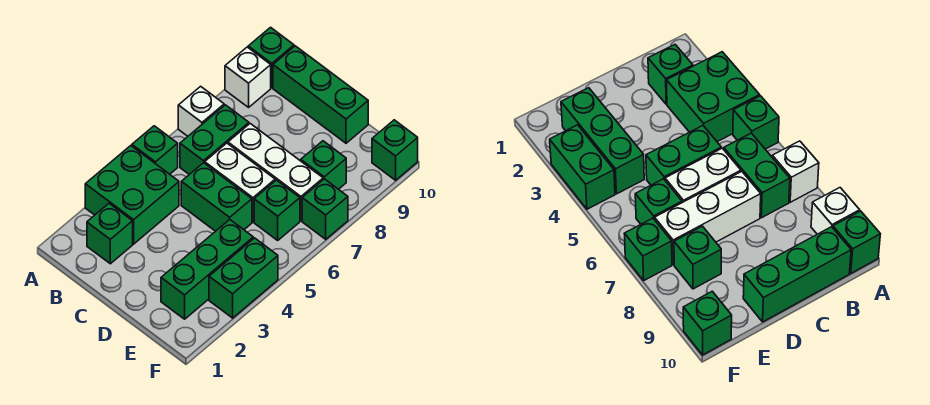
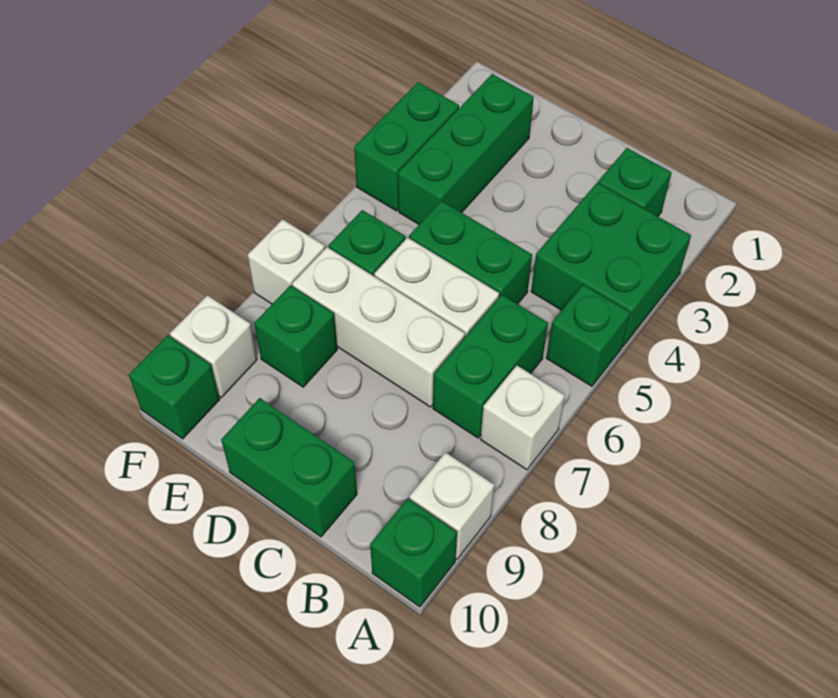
green brick B10:D10 level 1 -> green brick C10:D10 level 1
green brick F7 level 1 -> white brick F7 level 1
none -> white brick F9 level 1

